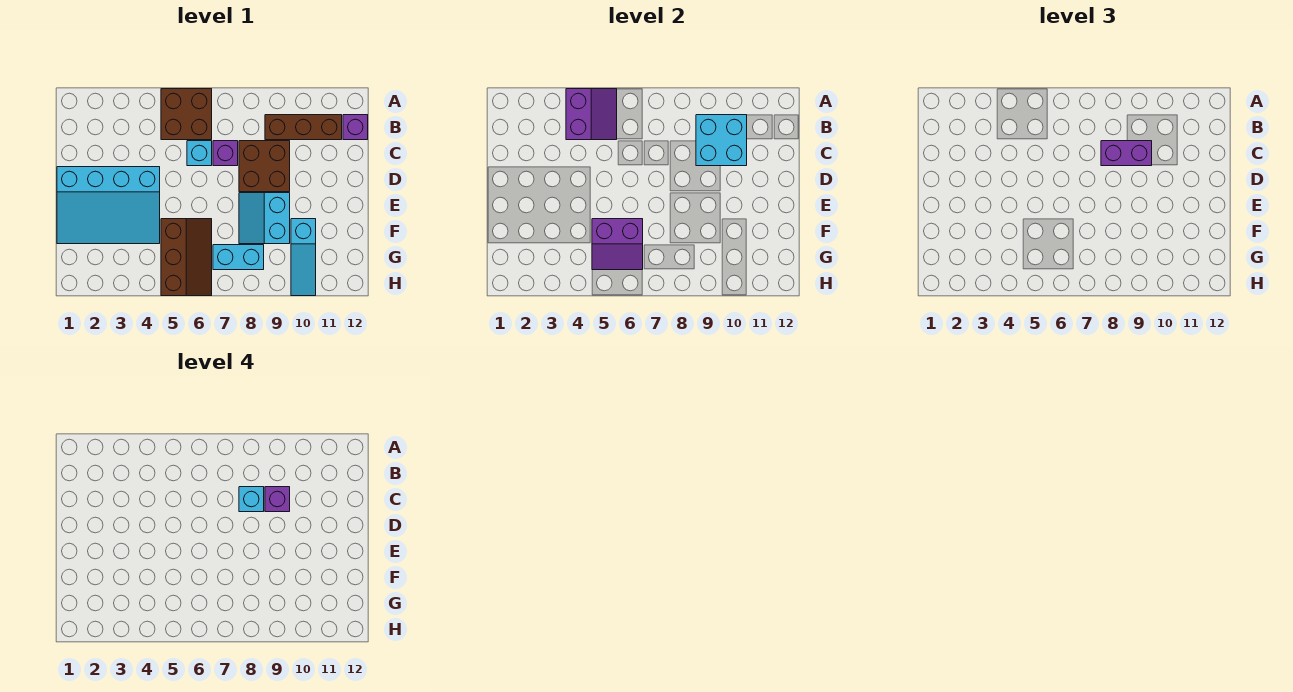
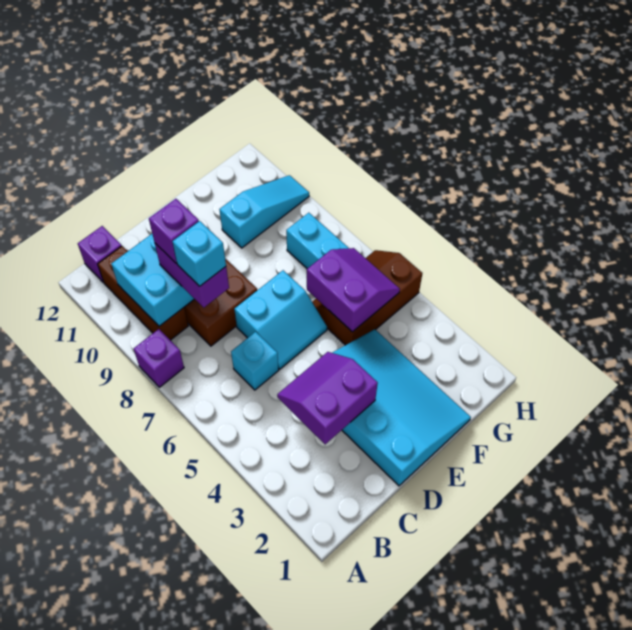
purple slope A4:B5 level 2 top 4 -> purple slope C3:D4 level 2 top 3
brown brick A5:B6 level 1 -> none
purple brick C7 level 1 -> purple brick A8 level 1
cyan slope E8:F9 level 1 top 9 -> cyan slope D6:E7 level 1 top 7

